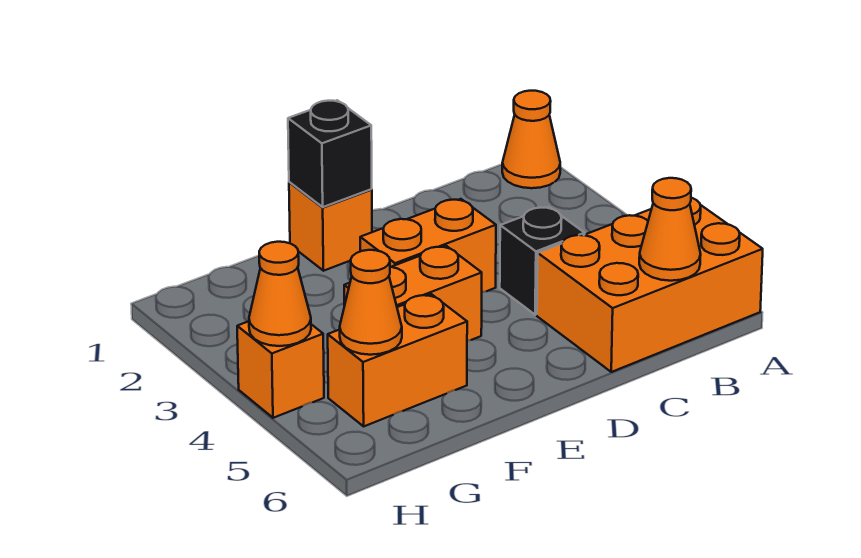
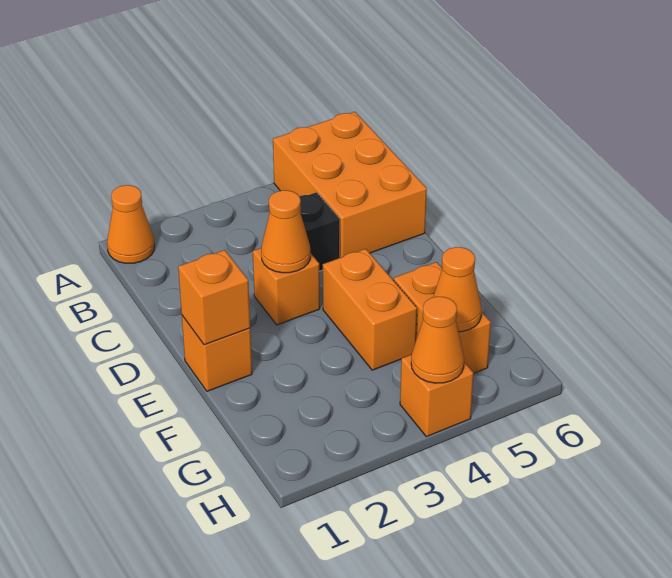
orange cone B6 level 2 -> orange cone D3 level 2
orange brick D3:E3 level 1 -> orange brick D3 level 1
black brick E1 level 2 -> orange brick E1 level 2

